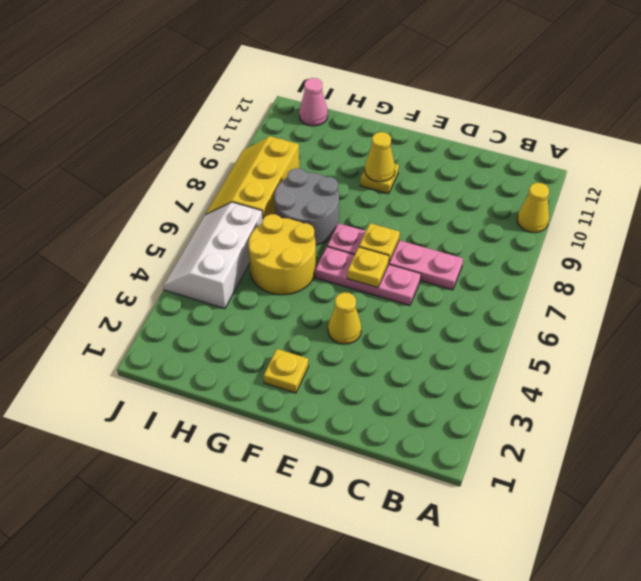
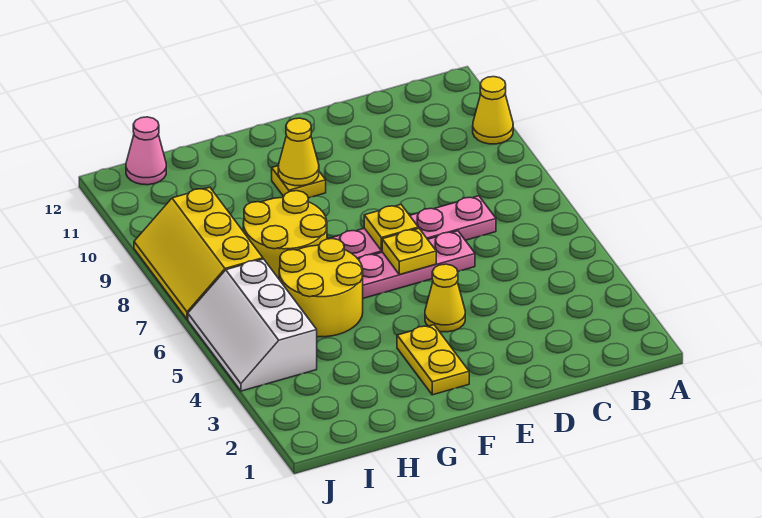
yellow plate F2 level 1 -> yellow plate F2:F3 level 1
grey round brick G7:H8 level 1 -> yellow round brick G7:H8 level 1

